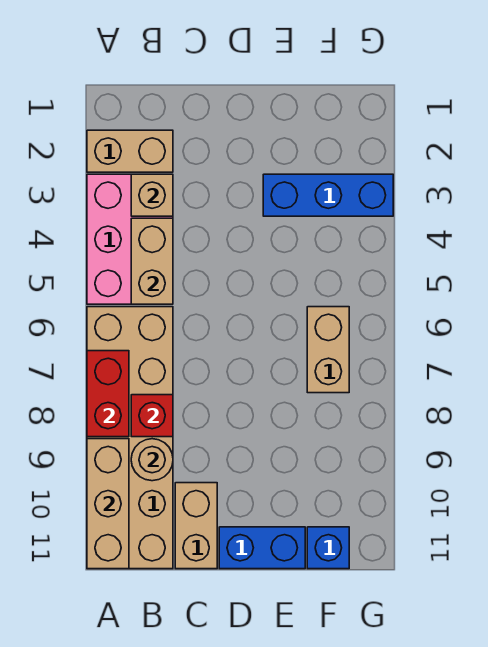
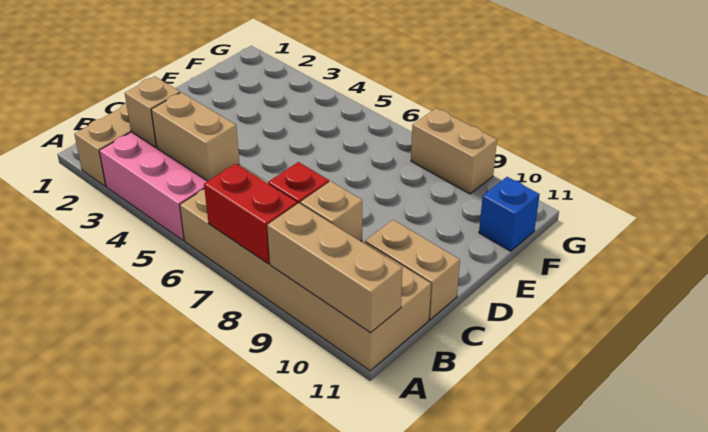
tan round brick B9 level 2 -> tan brick B9 level 2
blue brick D11:E11 level 1 -> none
blue brick E3:G3 level 1 -> none
tan brick F6:F7 level 1 -> tan brick G8:G9 level 1

